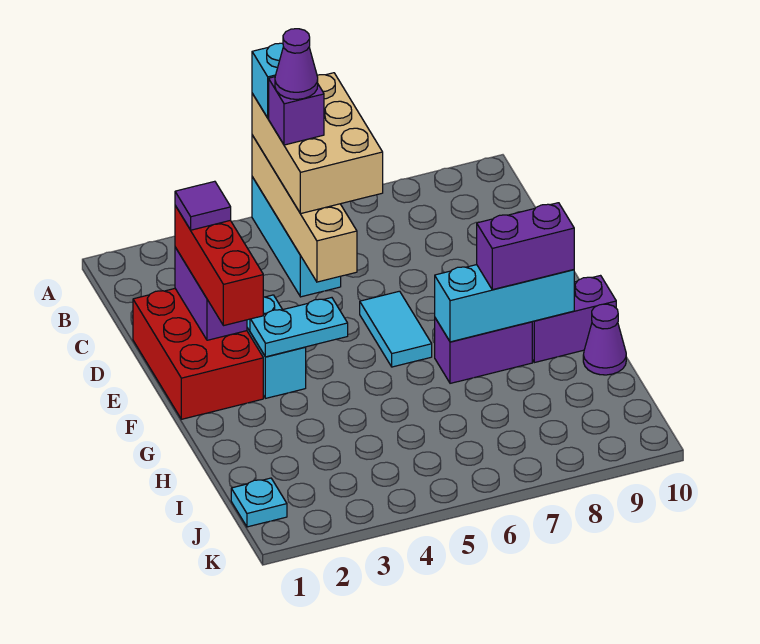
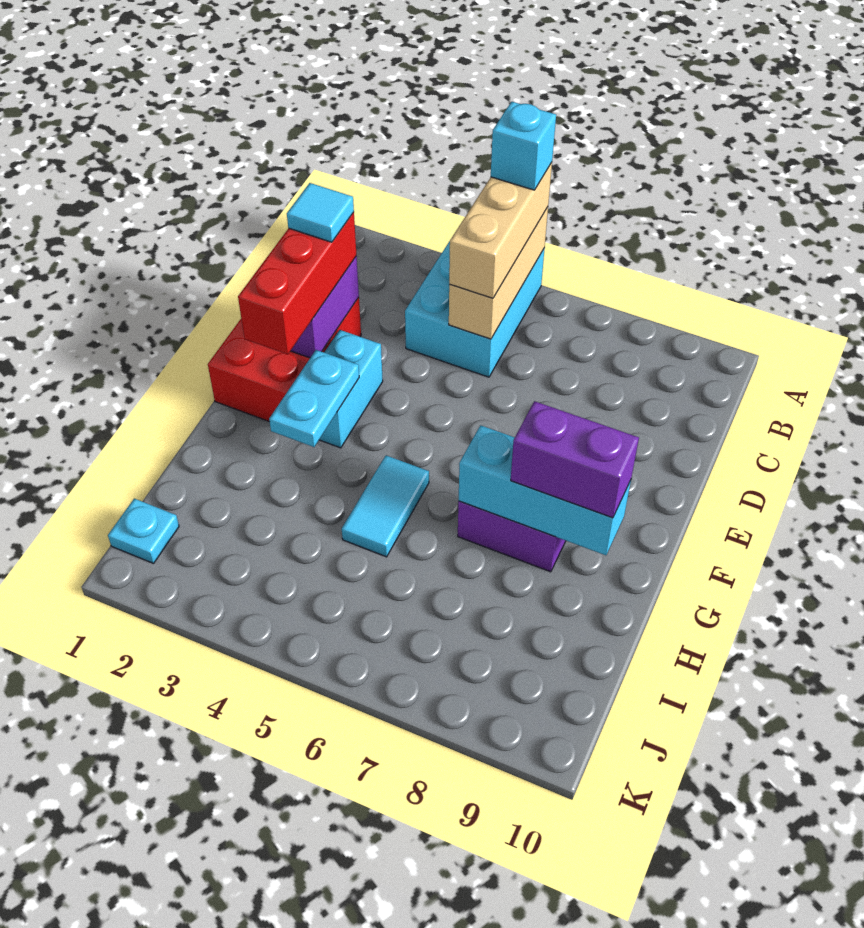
cyan brick A5:C5 level 1 -> cyan brick A4:C5 level 1
tan brick A5:D5 level 2 -> tan brick A5:C5 level 2
tan brick A5:C6 level 3 -> tan brick A5:C5 level 3
purple brick B5 level 4 -> none
purple cone B5 level 5 -> none
purple tile D2 level 4 -> cyan tile D2 level 4
cyan tile E6:F6 level 1 -> cyan tile G5:H5 level 1
cyan plate F3:F4 level 2 -> cyan plate F3:G3 level 2
purple brick G9:G10 level 1 -> none
purple cone H10 level 1 -> none

